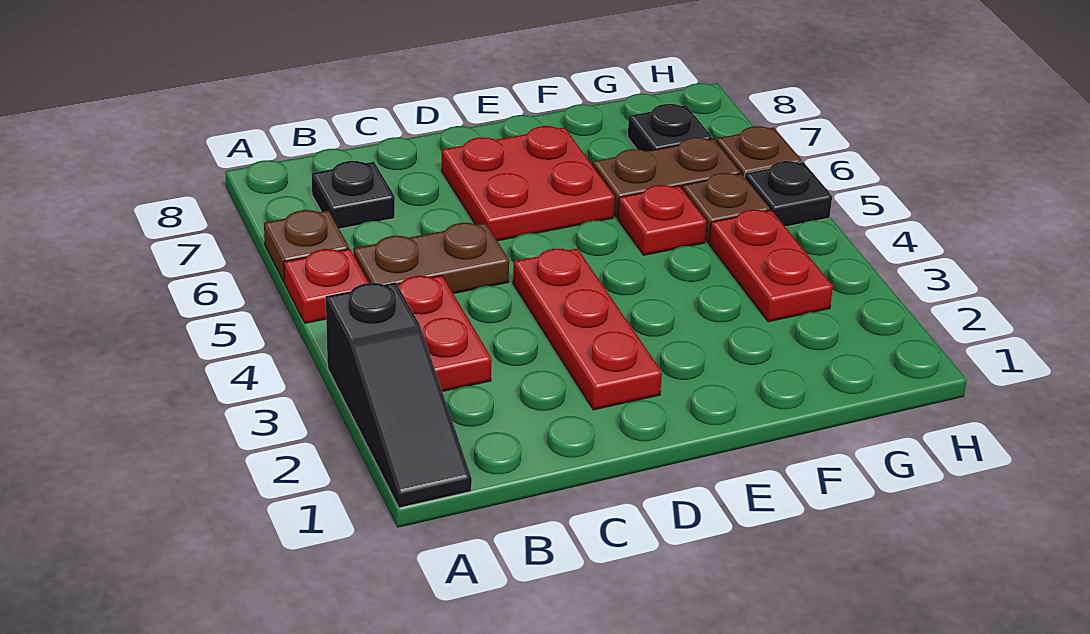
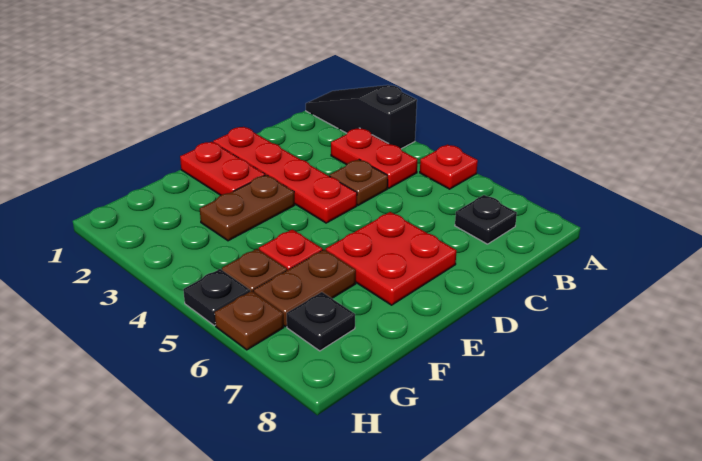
brown plate A6 level 1 -> brown plate C4 level 1
brown plate B5:C5 level 1 -> brown plate E3:F3 level 1
red plate D2:D4 level 1 -> red plate D1:D4 level 1
red plate G3:G4 level 1 -> red plate E1:E2 level 1

